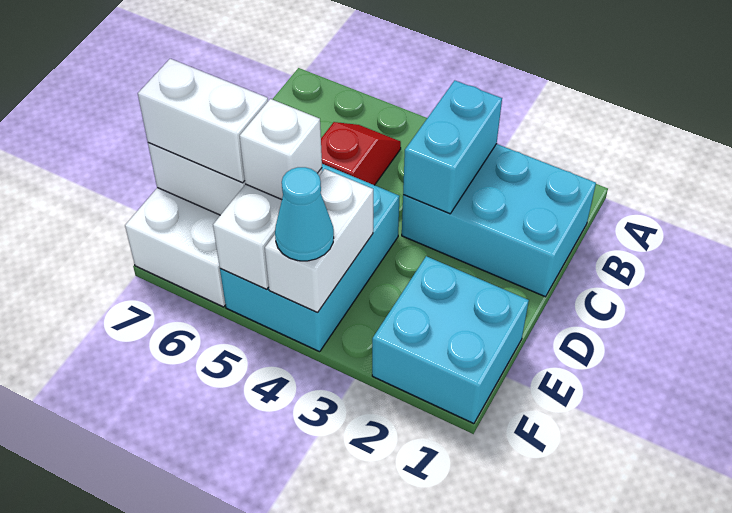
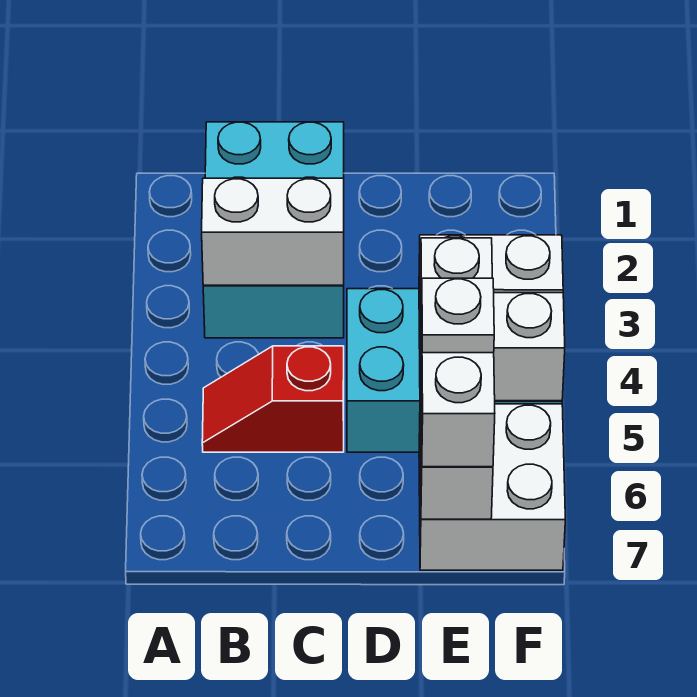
cyan brick B3:C3 level 2 -> white brick B3:C3 level 2
cyan brick E1:F2 level 1 -> none
none -> white plate E6 level 4
cyan cone F4 level 3 -> none

